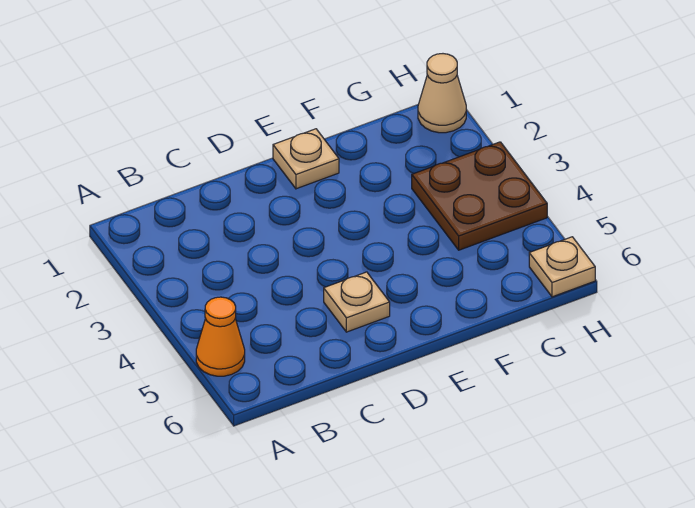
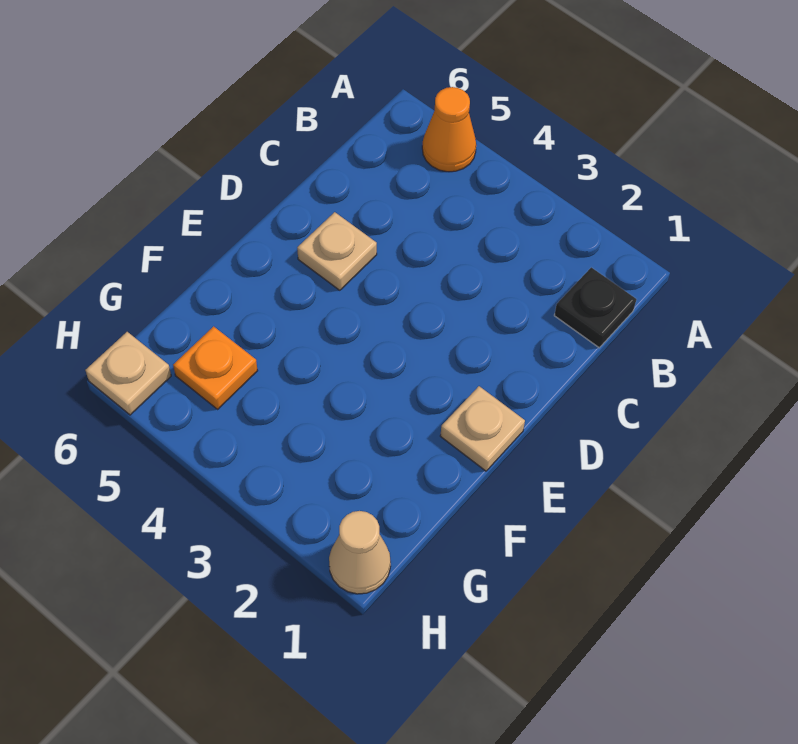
none -> black plate B1 level 1
brown plate G3:H4 level 1 -> none
none -> orange plate G5 level 1

